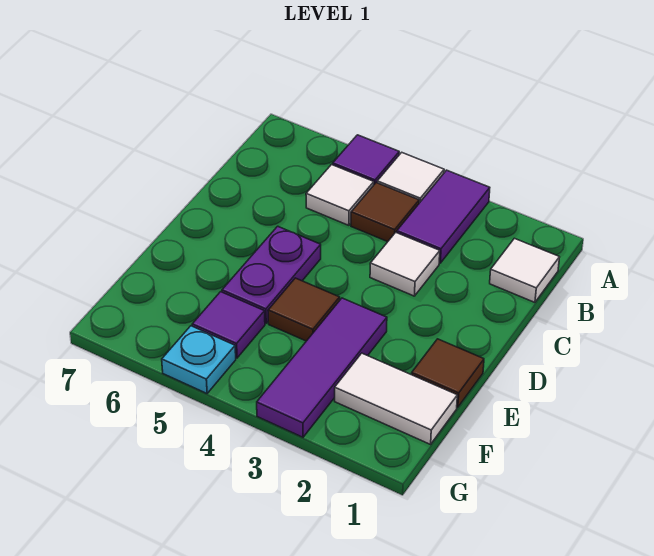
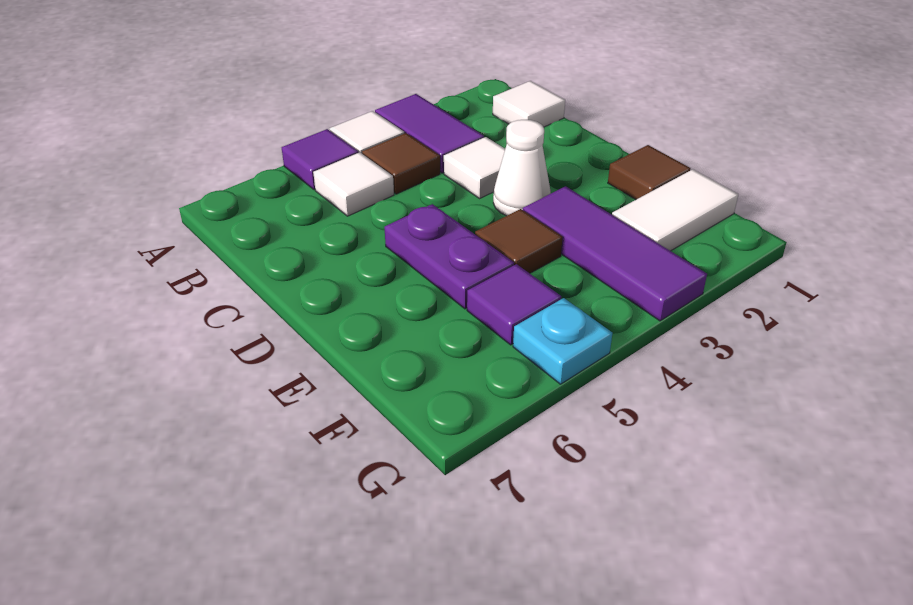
none -> white cone D3 level 1

